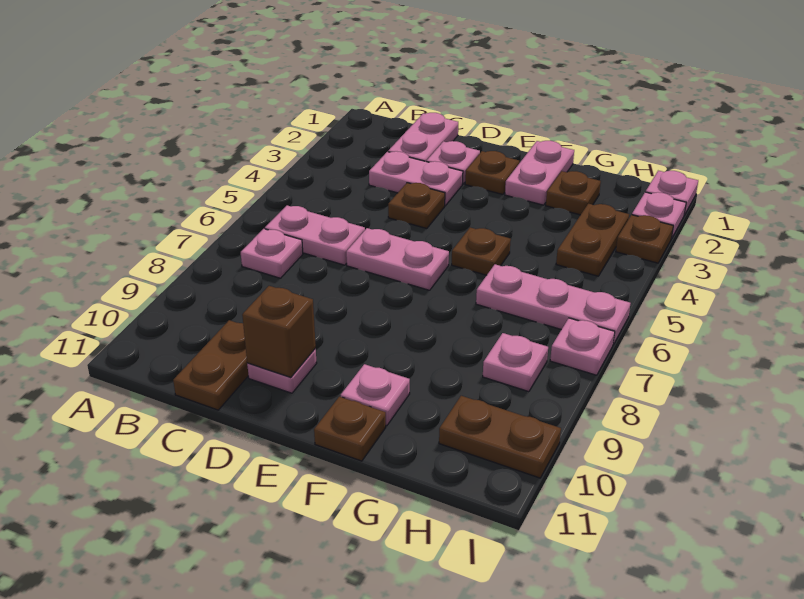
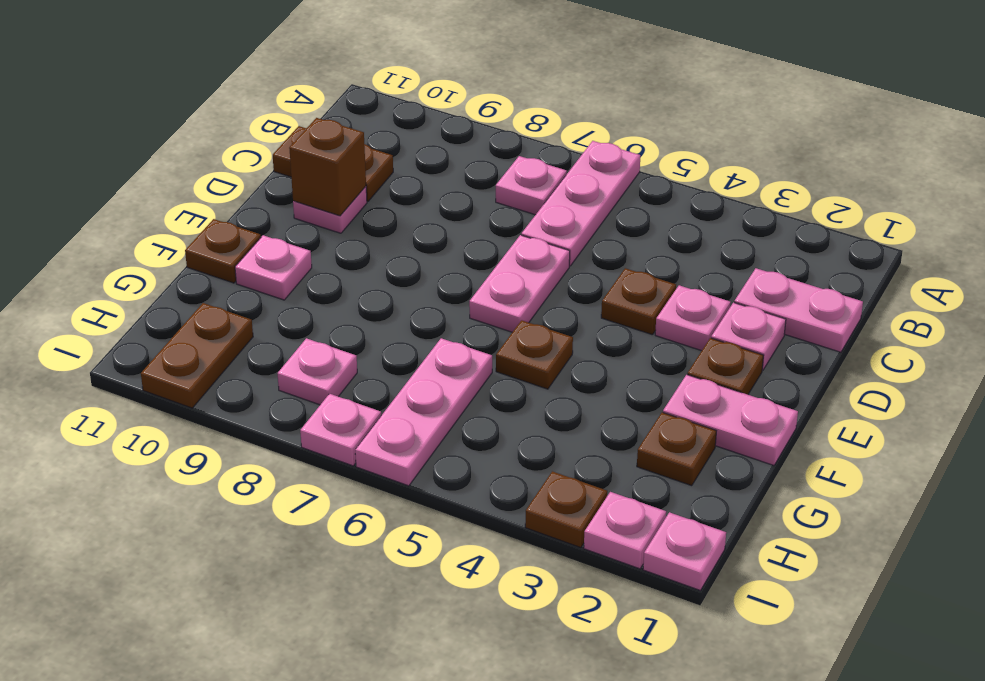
pink plate B6:C6 level 1 -> pink plate A6:C6 level 1
pink plate C3:D3 level 1 -> pink plate D3 level 1
brown plate H3:H4 level 1 -> none

